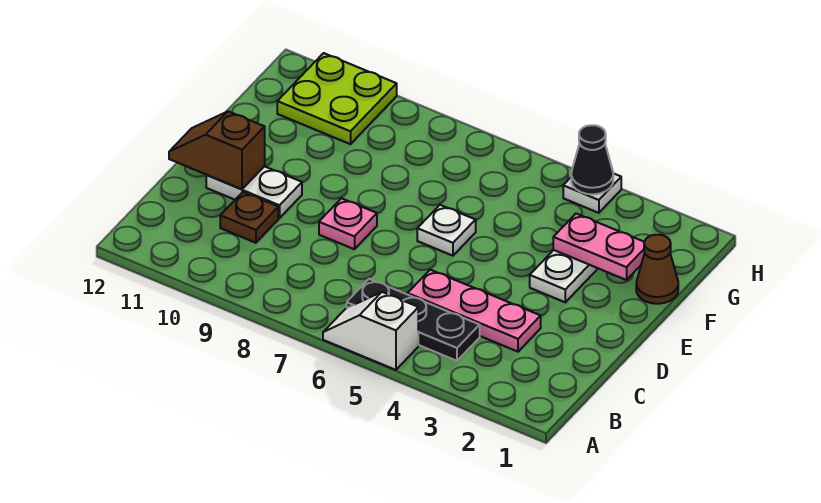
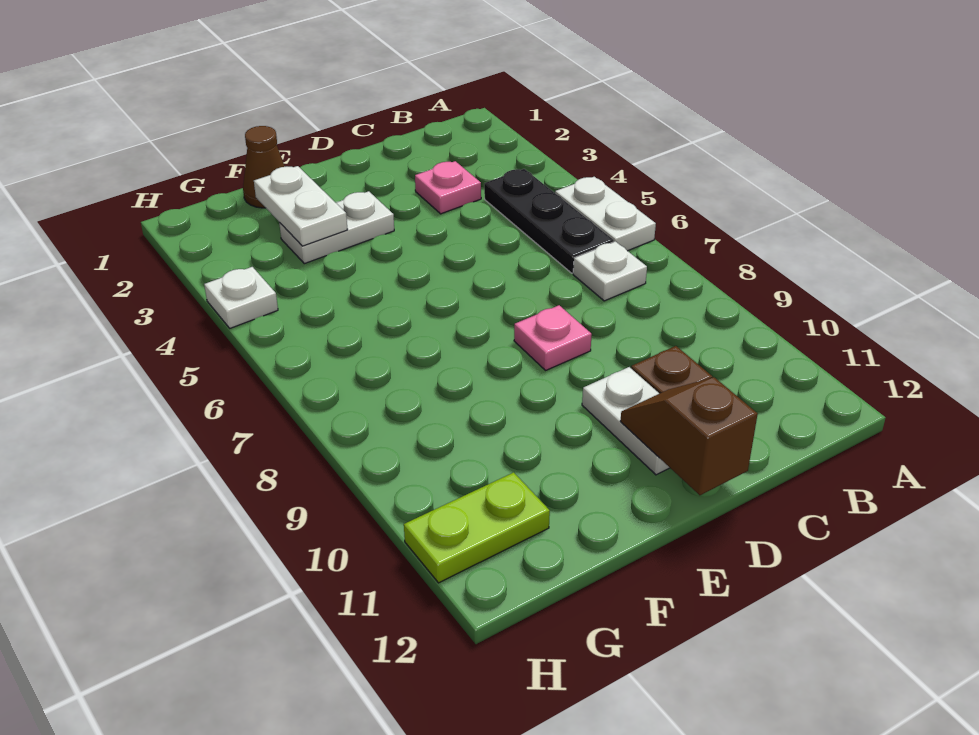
white slope A5:A6 level 1 top 5 -> white plate A5:A6 level 1
pink plate C3:C5 level 1 -> pink plate C3 level 1
brown slope D11:D12 level 2 top 11 -> brown slope D11:D12 level 2 top 12
white plate E6 level 1 -> white plate B7 level 1
pink plate F2:F3 level 2 -> white plate F2:F3 level 2
lime plate G10:H11 level 1 -> lime plate G11:H11 level 1
black cone H4 level 2 -> none

